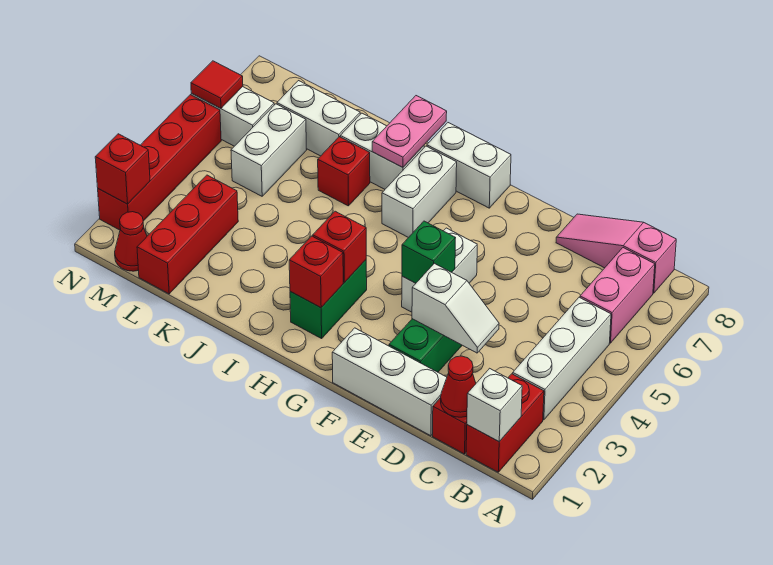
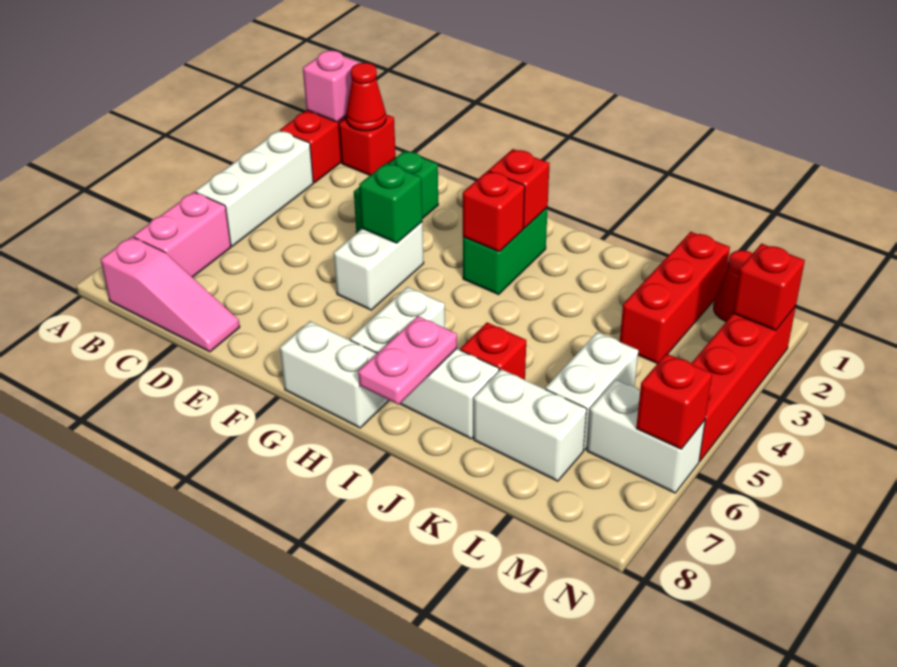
white brick B1 level 2 -> pink brick B1 level 2
white brick D1:F1 level 1 -> none
white slope D3:E3 level 2 top E -> none
red tile N6 level 2 -> red brick N6 level 2

